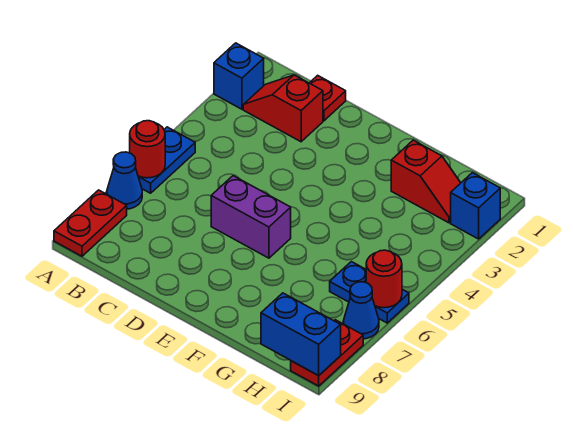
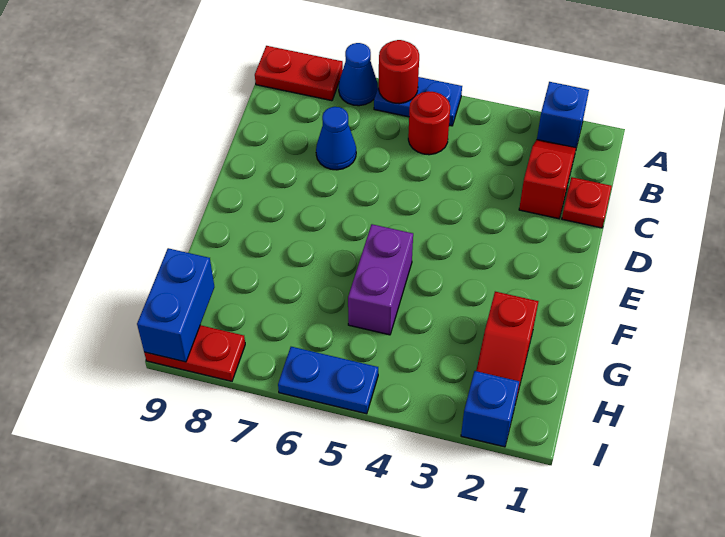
purple brick D6:E6 level 1 -> purple brick F5:G5 level 1
blue plate H6:I6 level 1 -> blue plate I5:I6 level 1
red round brick I6 level 2 -> red round brick B5 level 1
blue cone I7 level 1 -> blue cone C7 level 1

